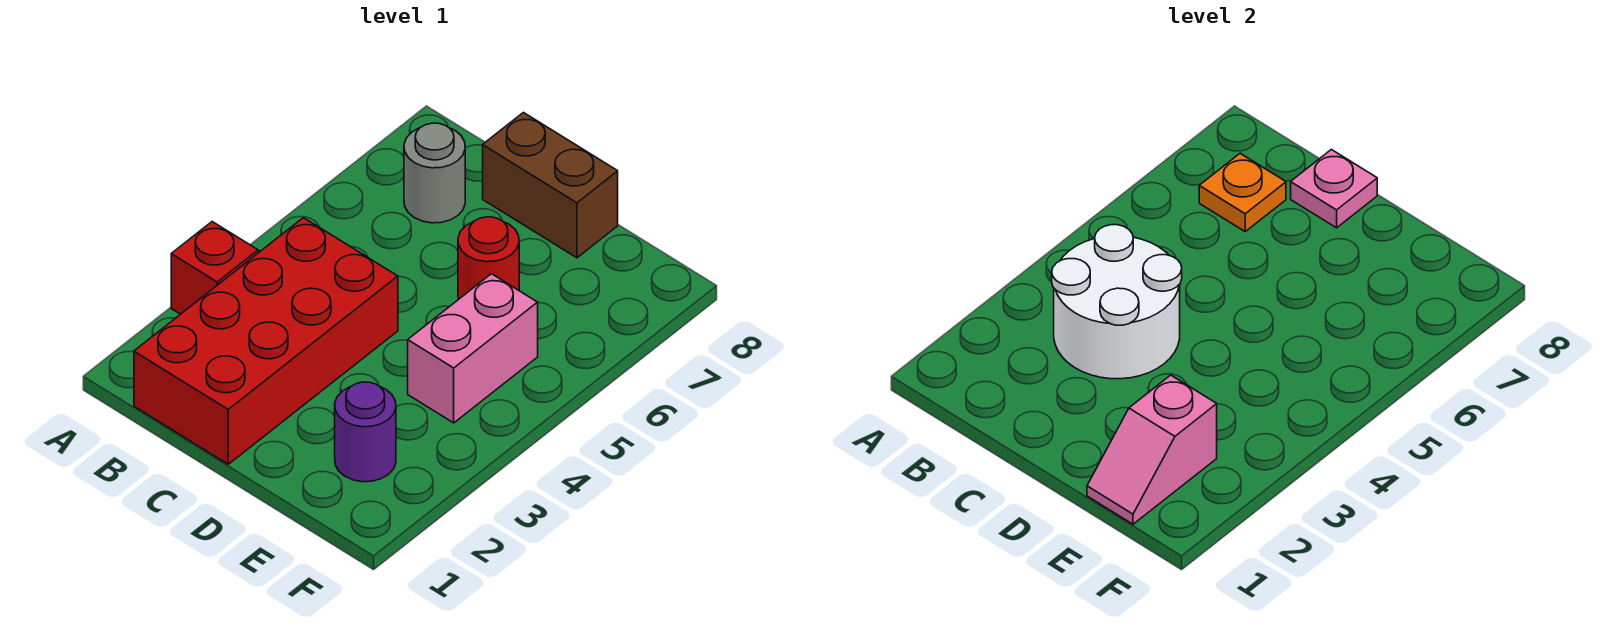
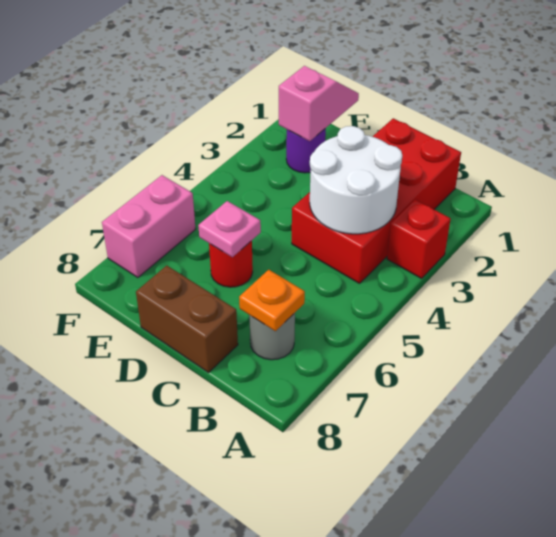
pink plate C8 level 2 -> pink plate D6 level 2
pink brick E4:E5 level 1 -> pink brick F6:F7 level 1

